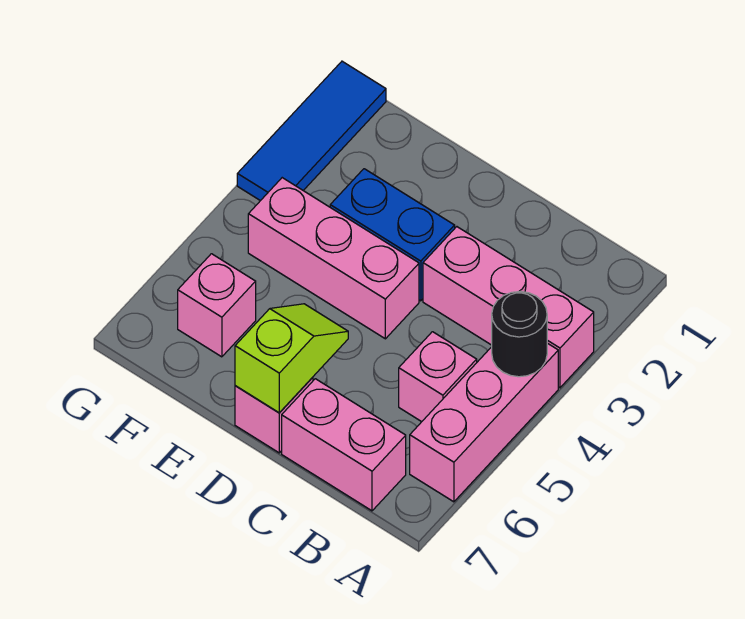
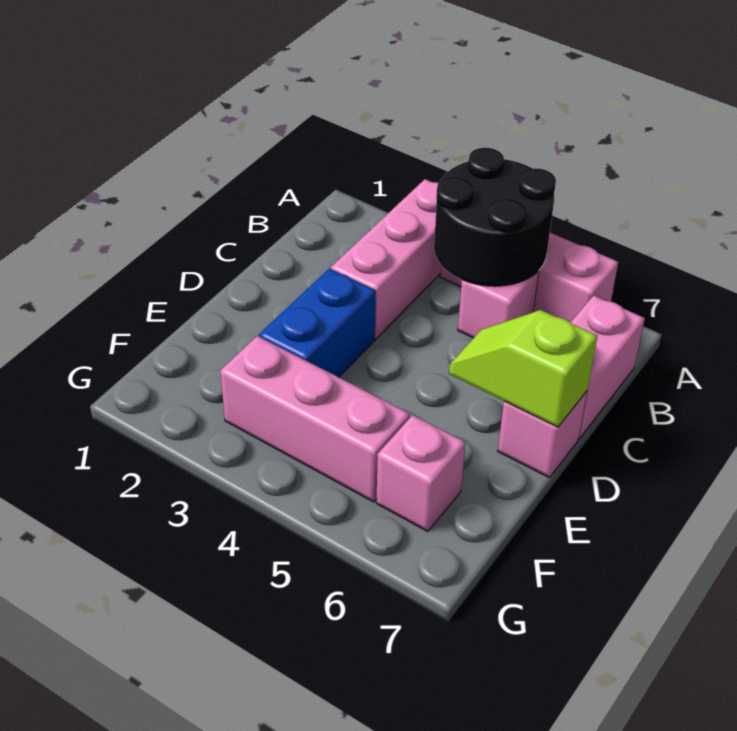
black round brick A4 level 2 -> black round brick A4:B5 level 2
pink brick D4:F4 level 1 -> pink brick F3:F5 level 1
blue tile G1:G3 level 1 -> none

